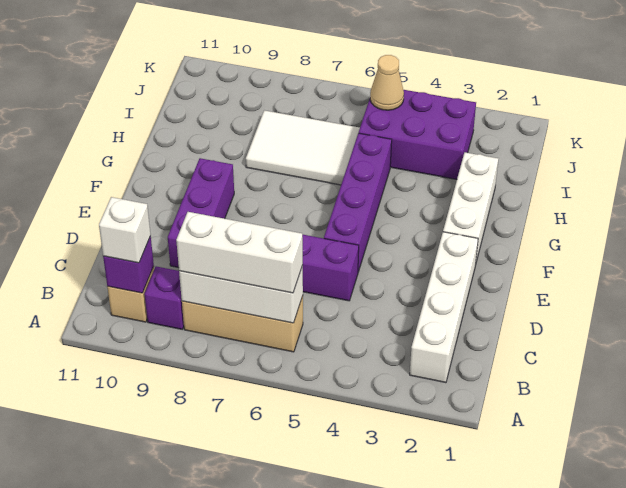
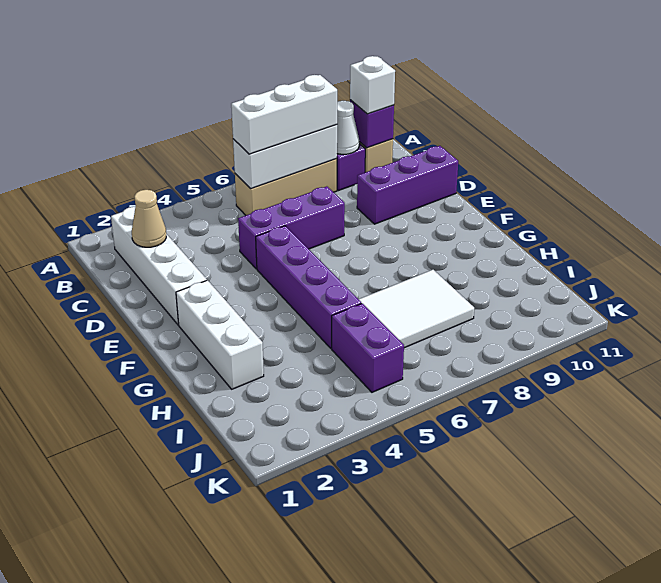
none -> white cone B9 level 2
purple brick D9:F9 level 1 -> purple brick D9:D11 level 1
purple brick I3:J5 level 1 -> purple brick I5:J5 level 1
tan cone J5 level 2 -> tan cone C2 level 2

